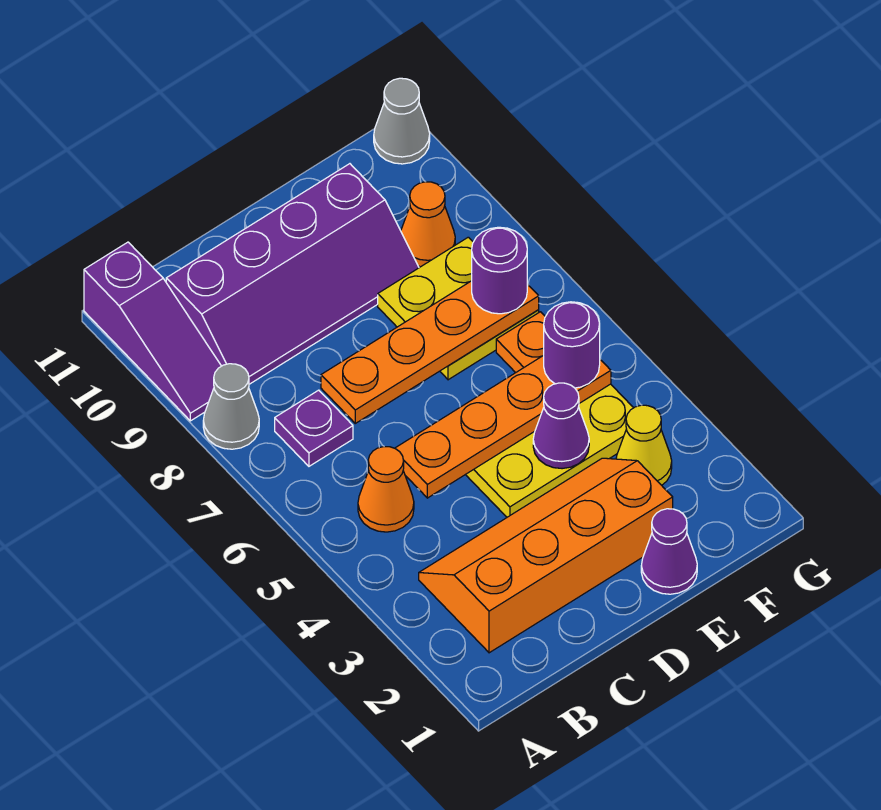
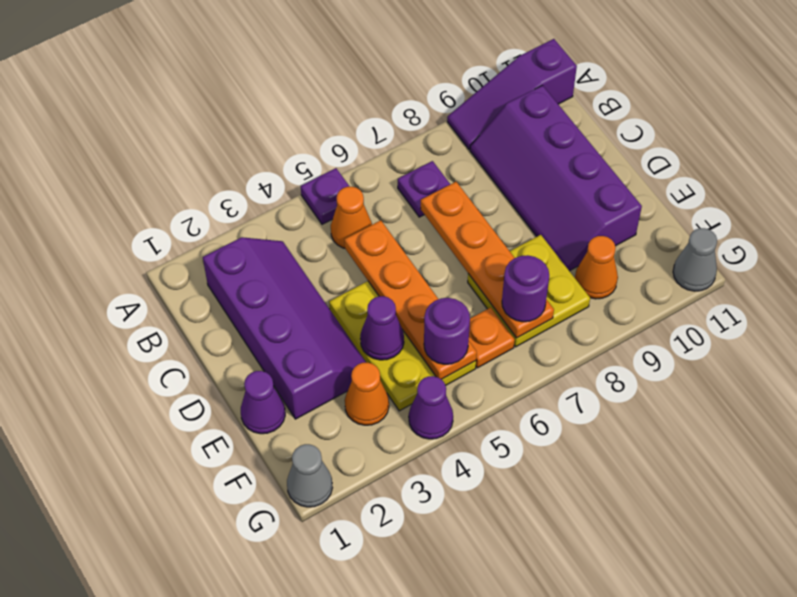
none -> purple plate A5 level 1
grey cone A8 level 1 -> grey cone G1 level 1
orange slope B2:E3 level 1 top 2 -> purple slope B2:E3 level 1 top 2
yellow cone F3 level 1 -> orange cone F3 level 1
none -> purple cone G4 level 1

